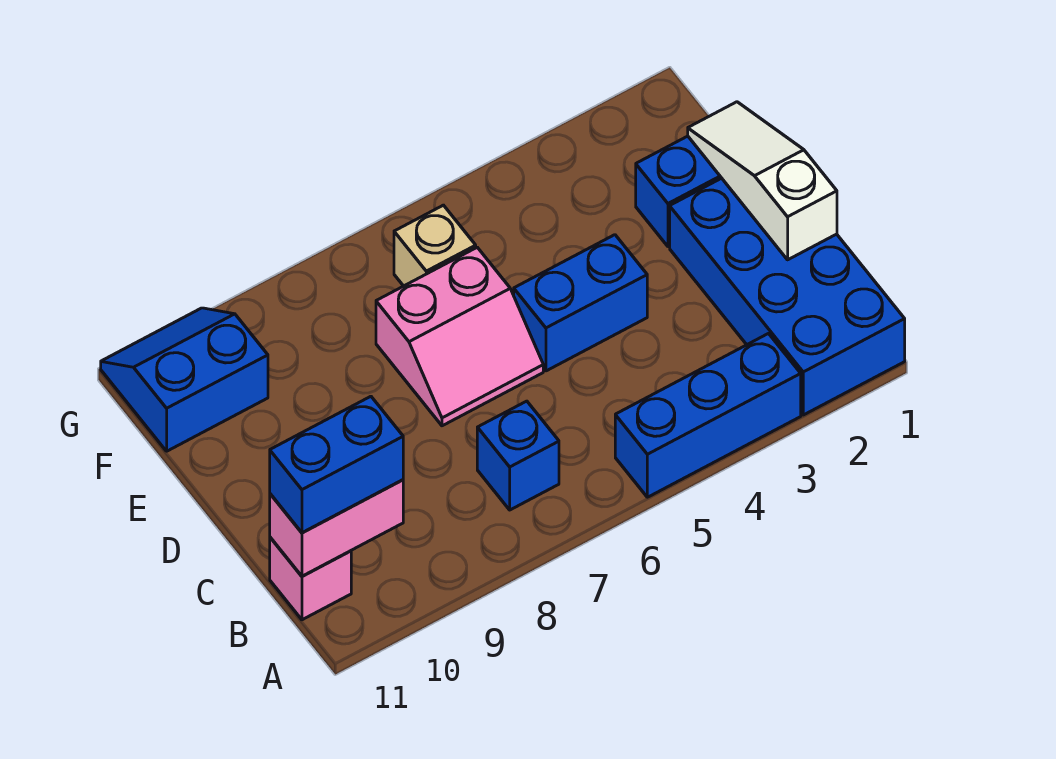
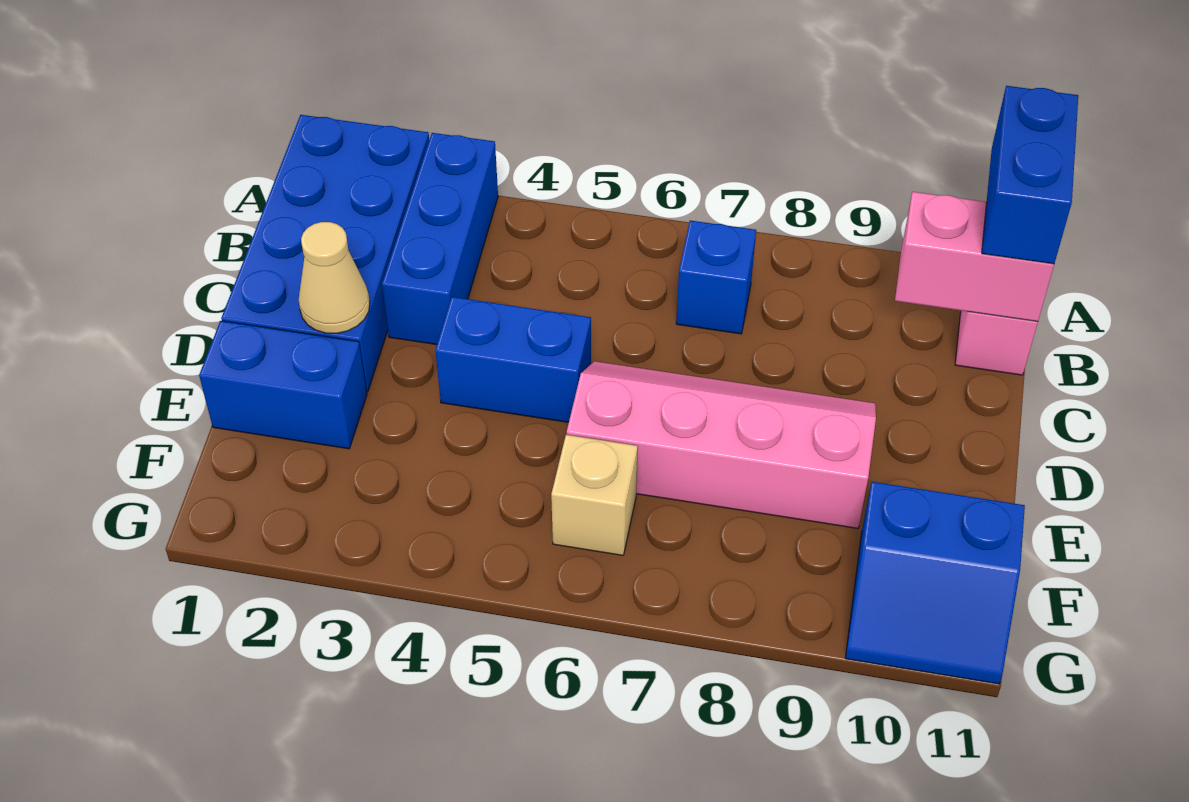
blue brick A3:A5 level 1 -> blue brick A3:C3 level 1
blue brick B10:B11 level 3 -> blue brick A11:B11 level 3
white slope C1:E1 level 2 top C -> none
none -> tan cone D2 level 2
pink slope D6:E7 level 1 top E -> pink slope D6:E9 level 1 top E

